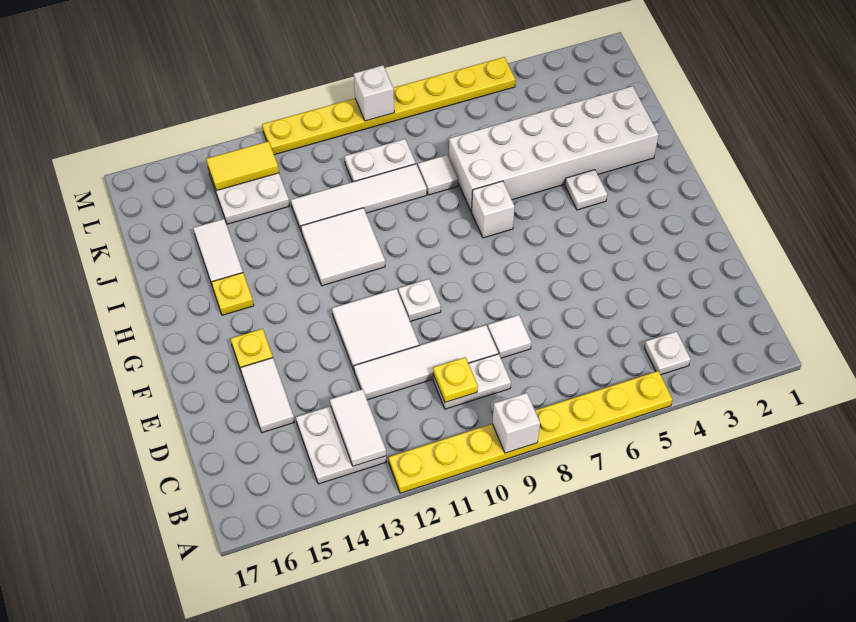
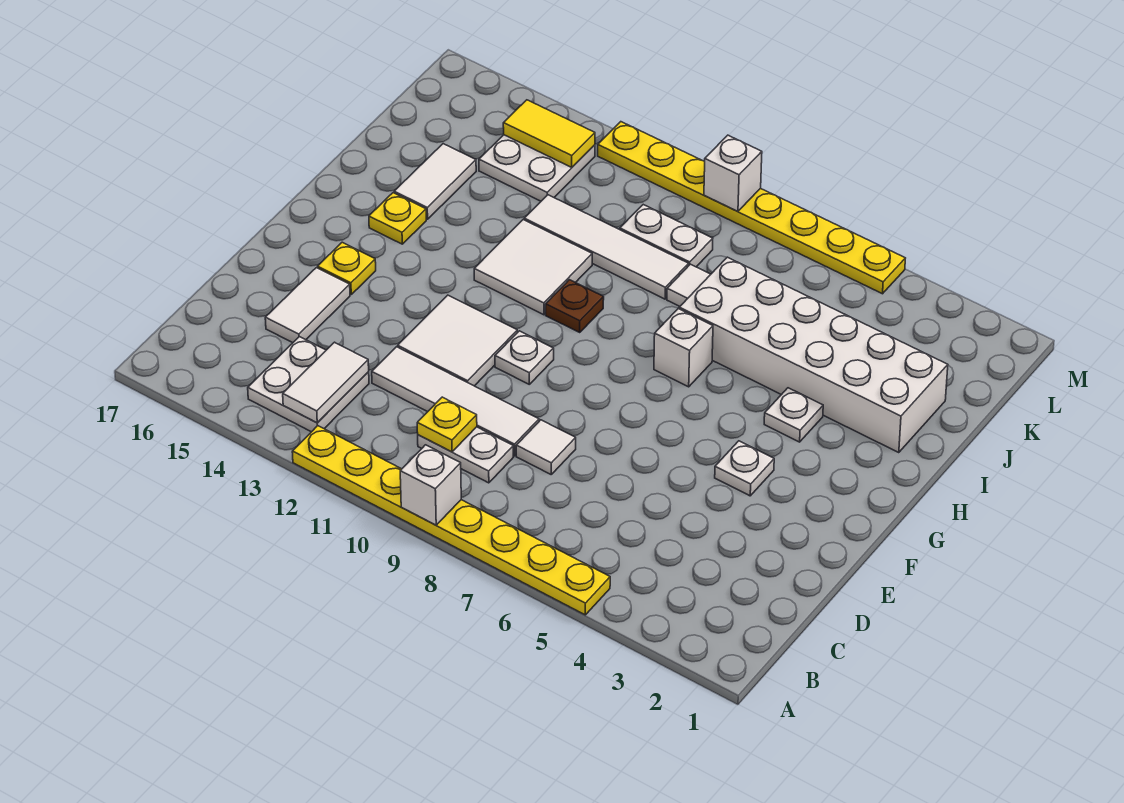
white plate B4 level 1 -> white plate F4 level 1
none -> brown plate H10 level 1

